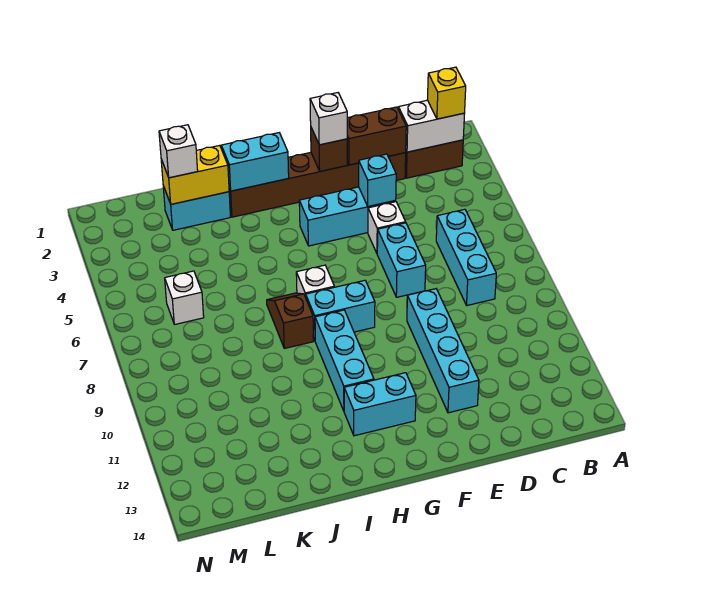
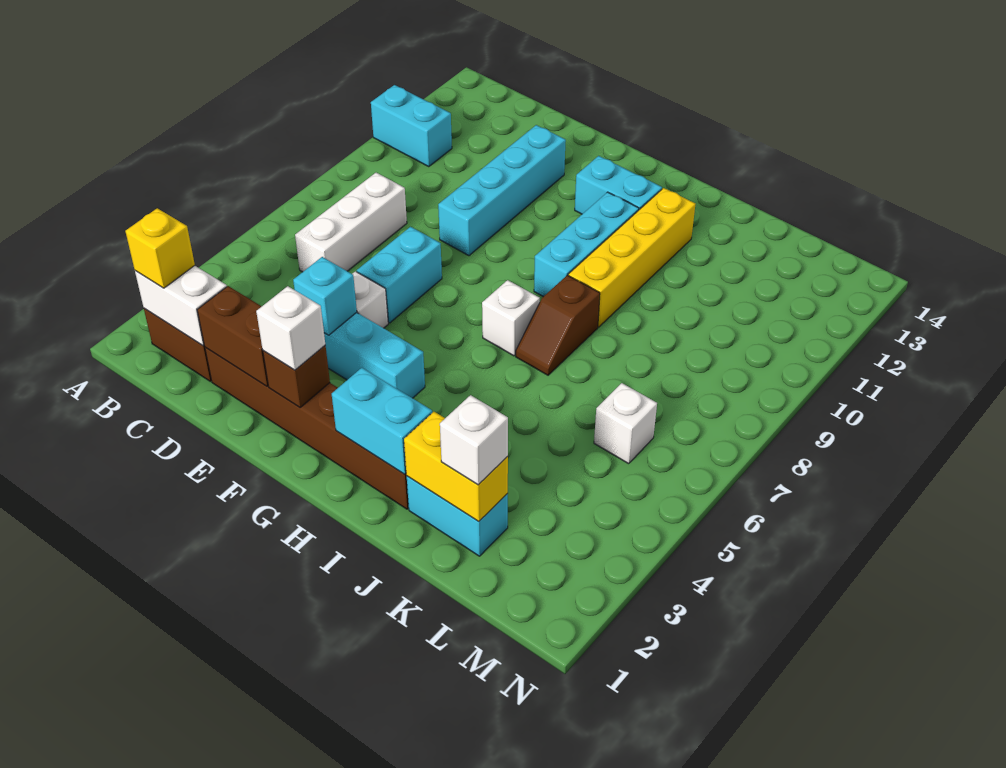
cyan brick C6:C8 level 1 -> white brick C6:C8 level 1
cyan brick G8:H8 level 1 -> cyan brick A11:B11 level 1
none -> yellow brick I9:I12 level 1

